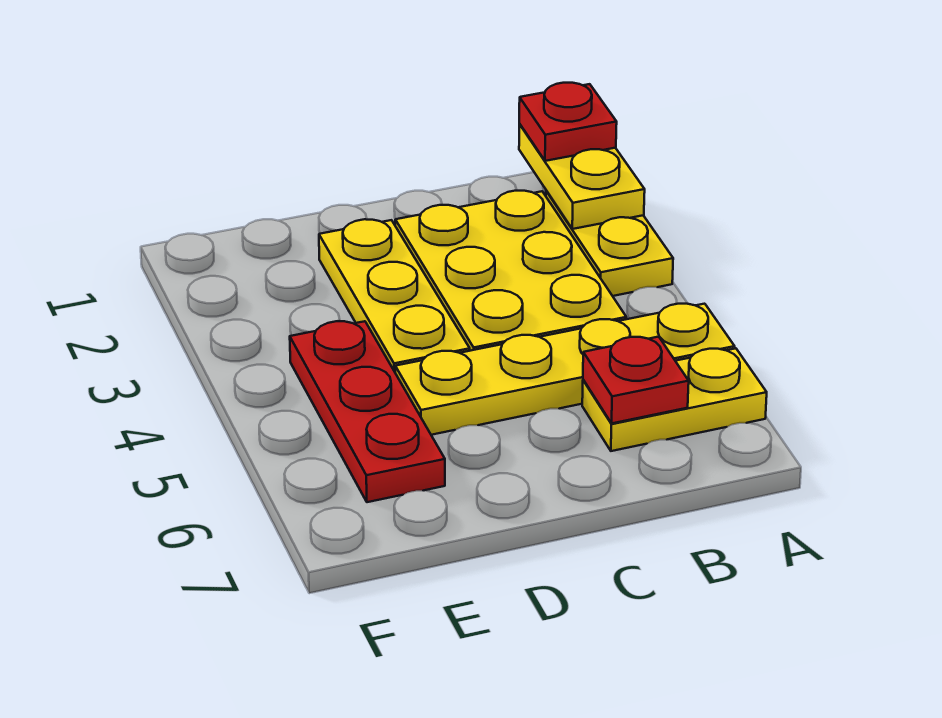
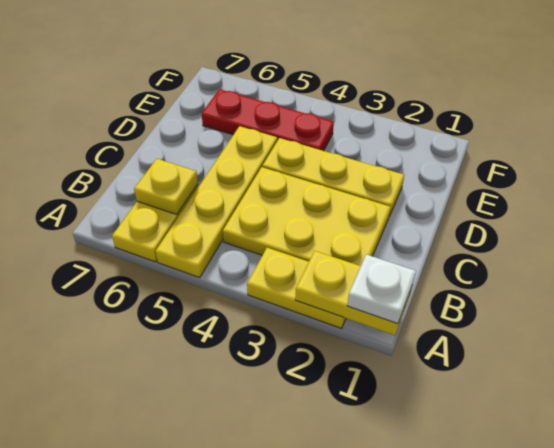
red plate A1 level 3 -> white plate A1 level 3
red plate B6 level 2 -> yellow plate B6 level 2

